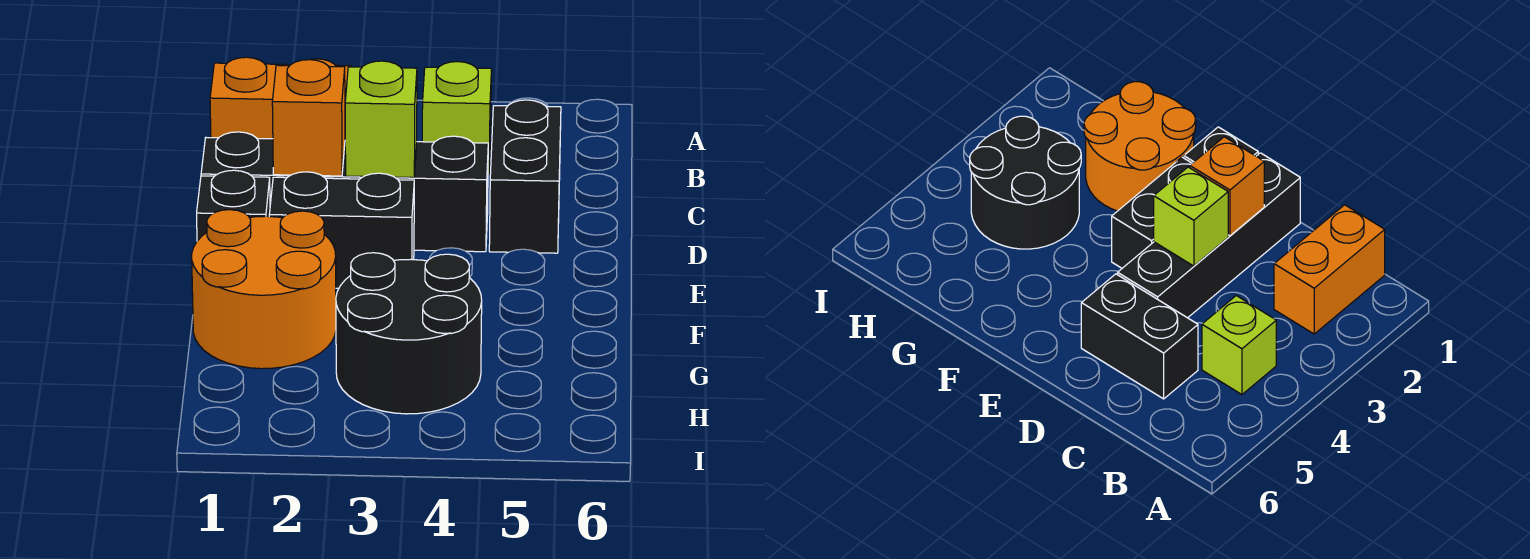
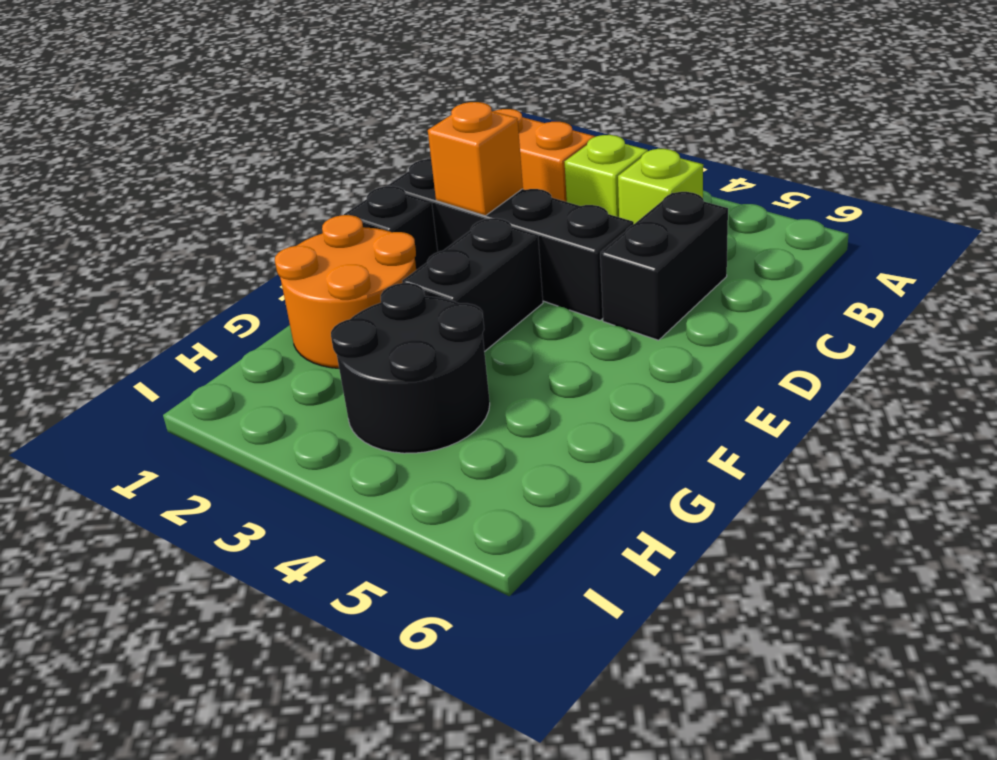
lime brick D3 level 2 -> lime brick B3 level 1
black brick E2:E3 level 1 -> black brick E3:F3 level 1

